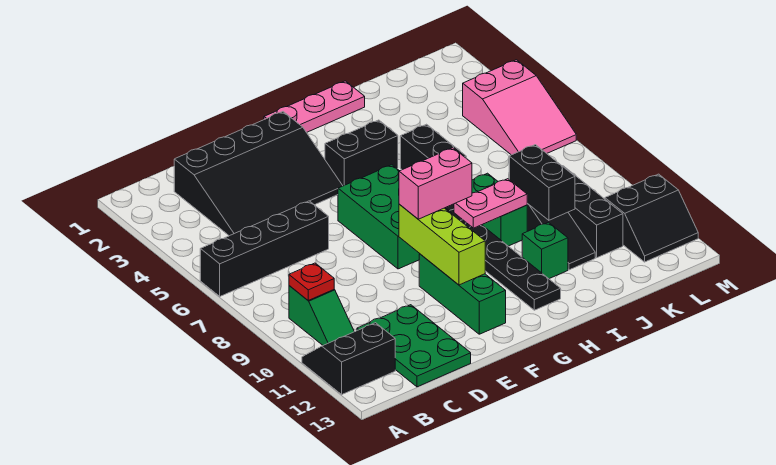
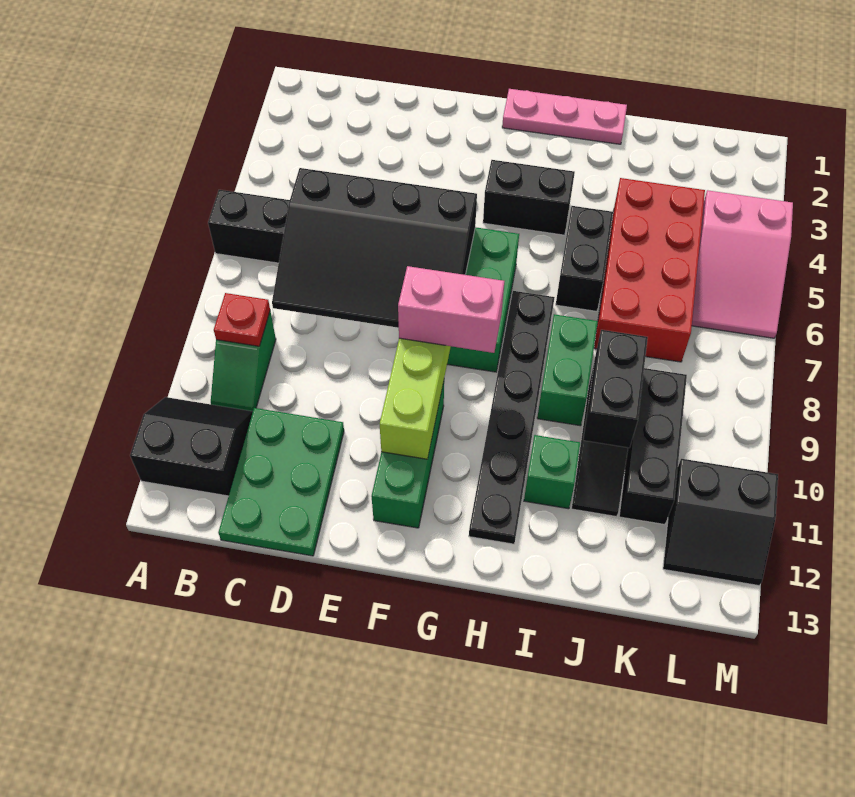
black slope C2:F4 level 1 top 2 -> black slope C6:F8 level 2 top 6
pink plate H9:I9 level 2 -> none
none -> red brick J4:K7 level 1

